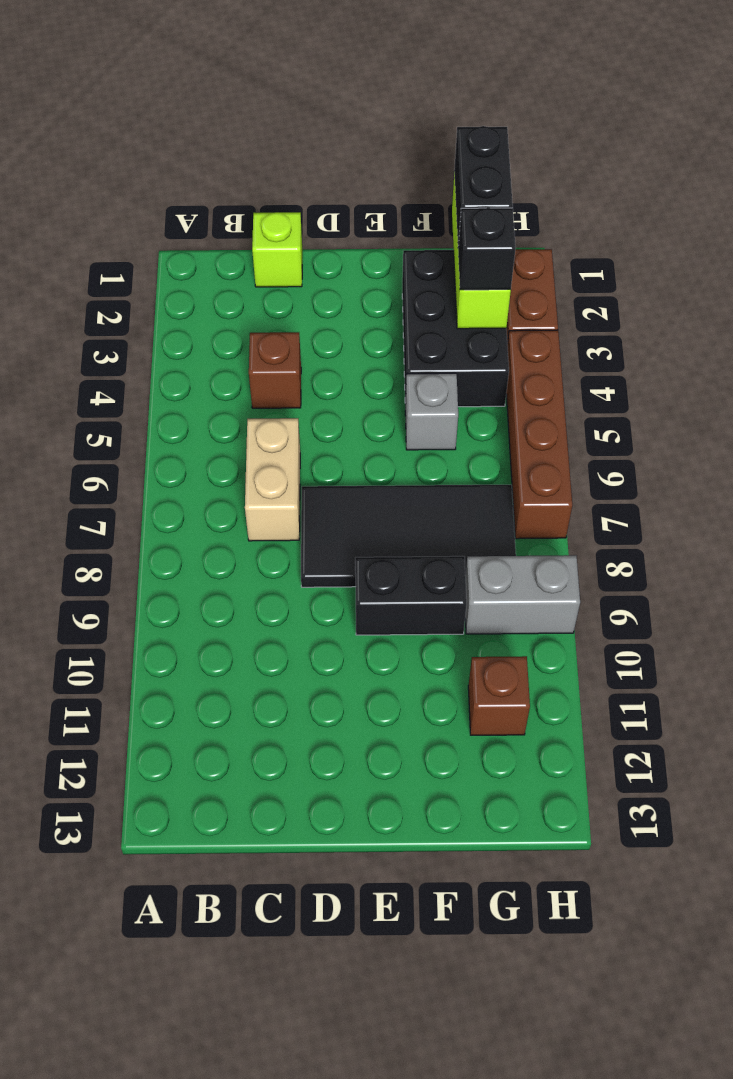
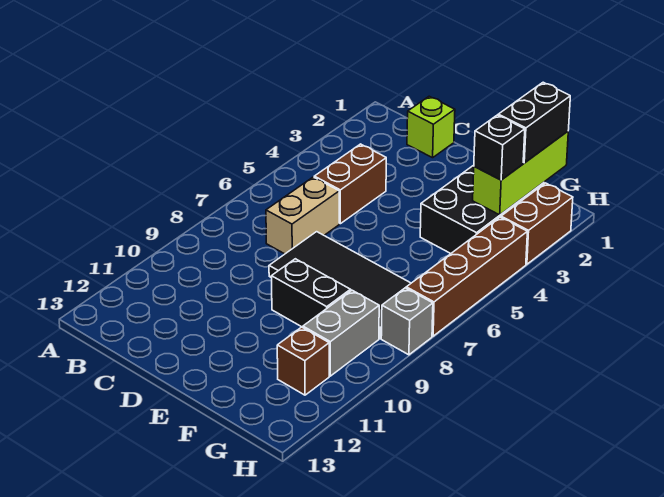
brown brick C4 level 1 -> brown brick C4:C5 level 1
grey brick F5 level 1 -> grey brick H8 level 1
grey brick G9:H9 level 1 -> grey brick G9:G10 level 1

